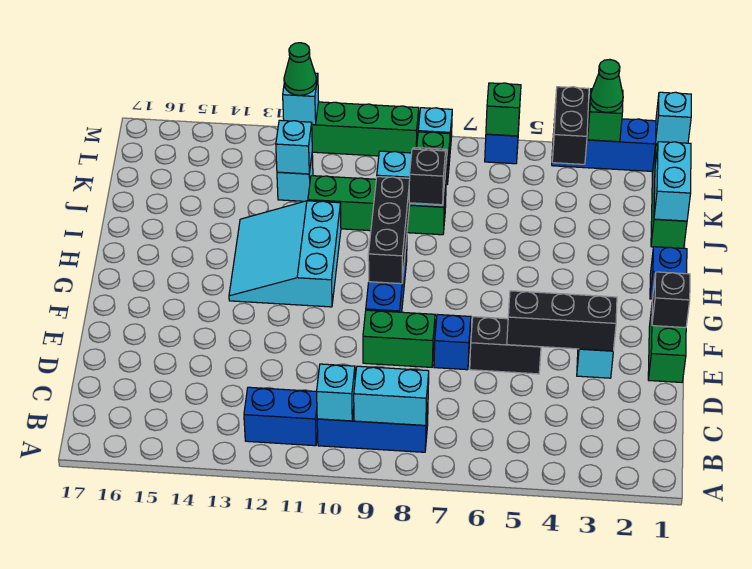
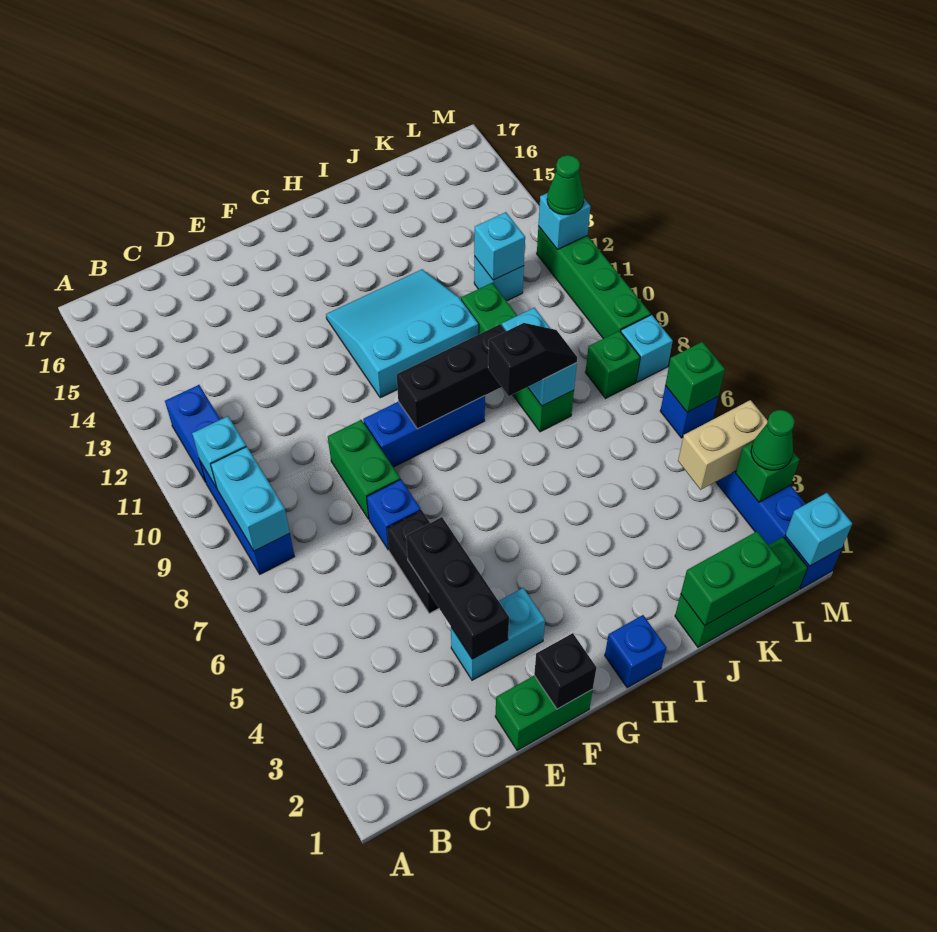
cyan brick J1:K1 level 2 -> green brick J1:K1 level 2
black brick L4:M4 level 2 -> tan brick L4:M4 level 2

